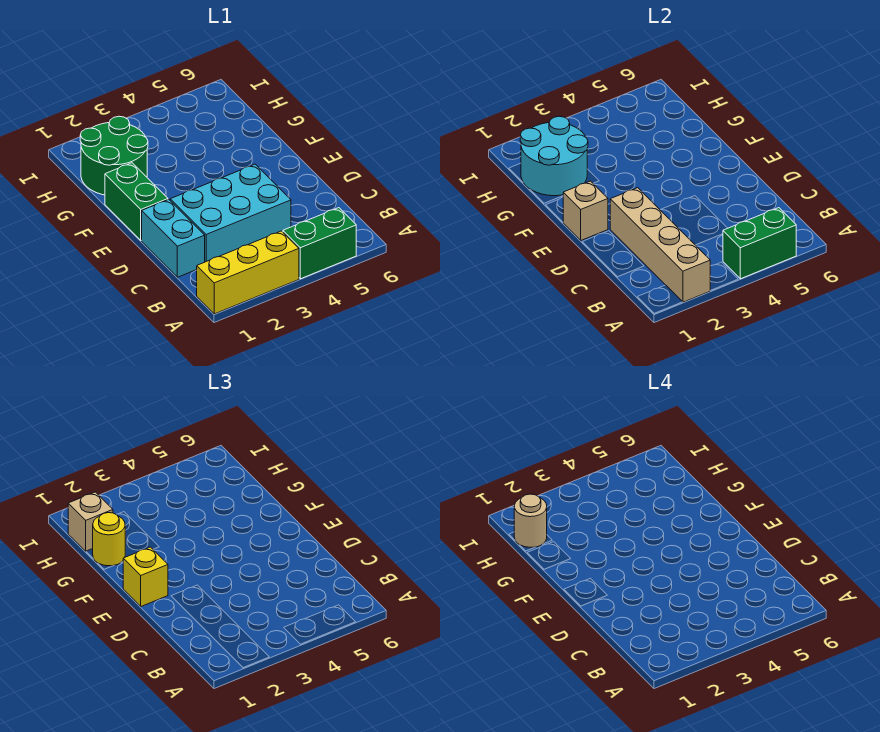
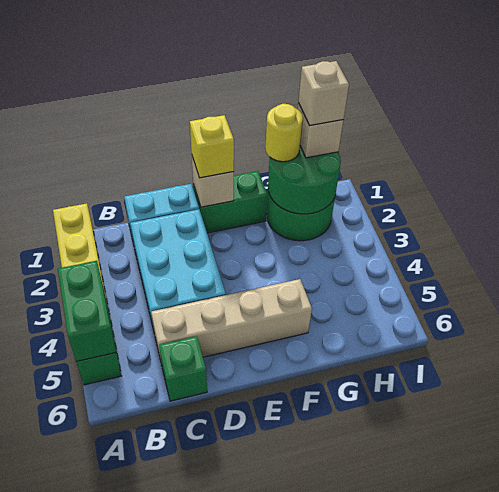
tan brick A2:D2 level 2 -> tan brick C5:F5 level 1
none -> green brick C6 level 1
cyan round brick G1:H2 level 2 -> green round brick G1:H2 level 2
tan round brick H1 level 4 -> tan brick H1 level 4

